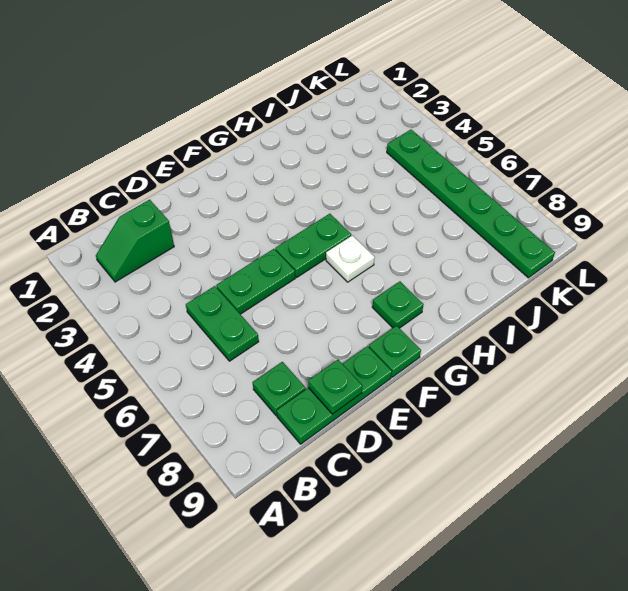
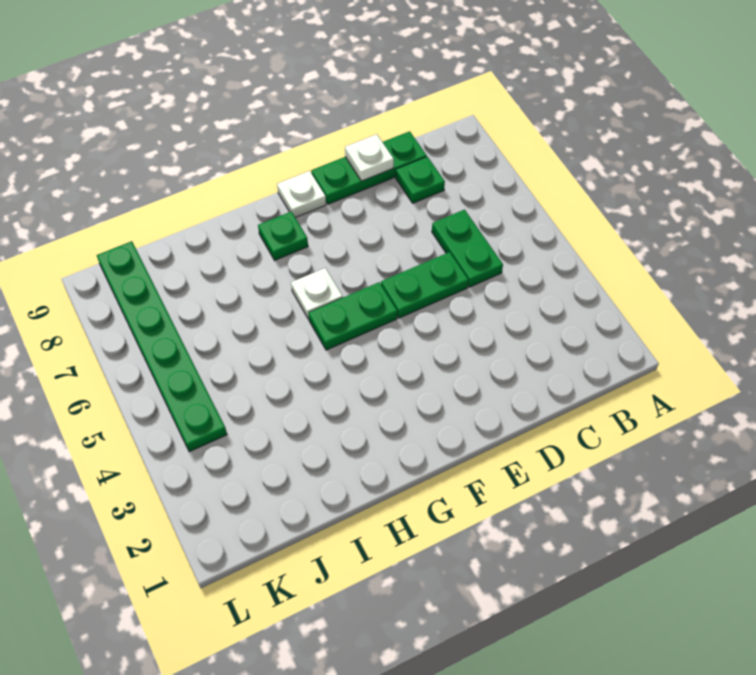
green slope B2:C2 level 1 top C -> none
green plate D9 level 2 -> white plate D9 level 2
green plate F9 level 1 -> white plate F9 level 1

